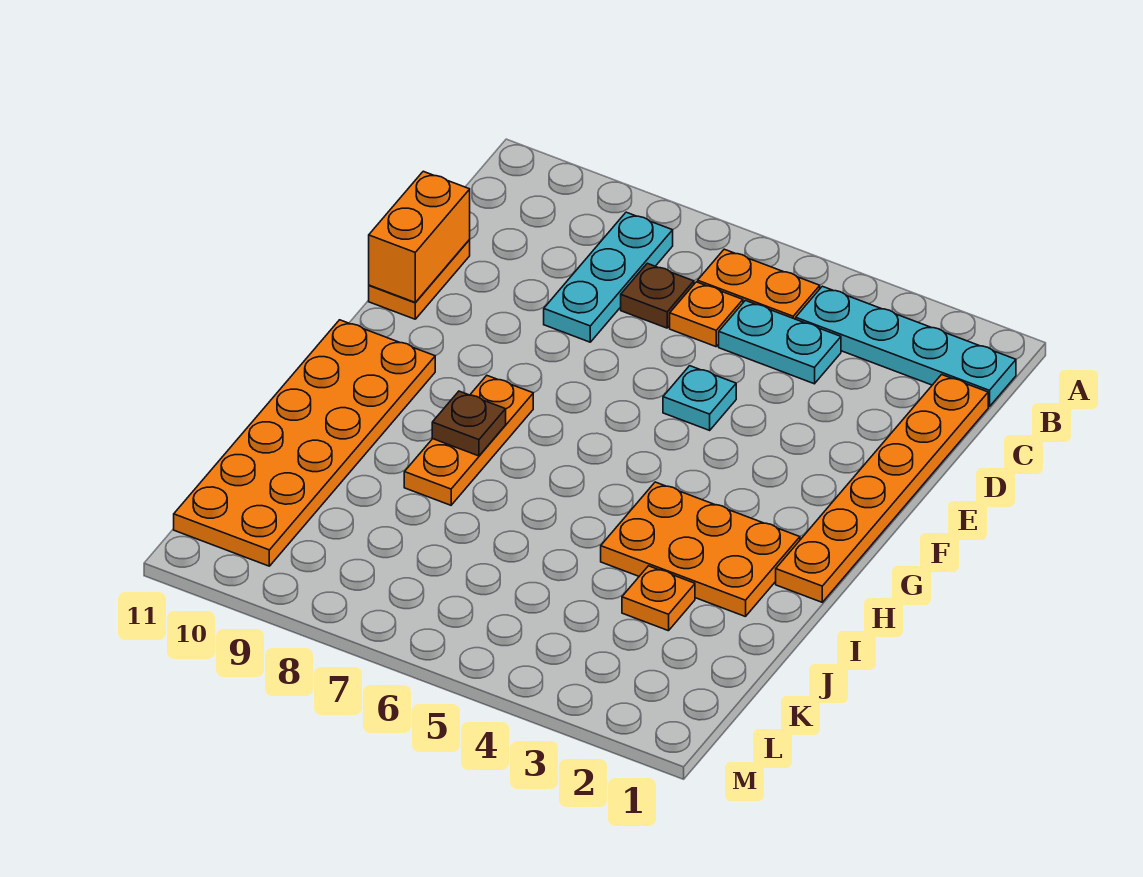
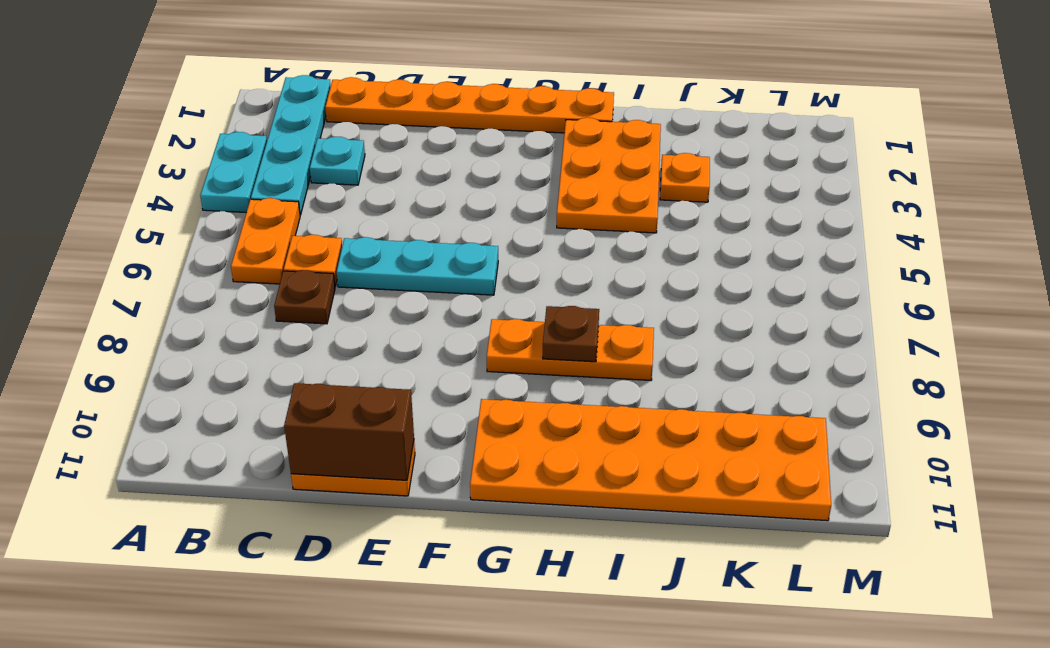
cyan plate B8:D8 level 1 -> cyan plate D6:F6 level 1
cyan plate C4:C5 level 1 -> cyan plate A3:A4 level 1
orange brick D11:E11 level 2 -> brown brick D11:E11 level 2
cyan plate E5 level 1 -> cyan plate C3 level 1

